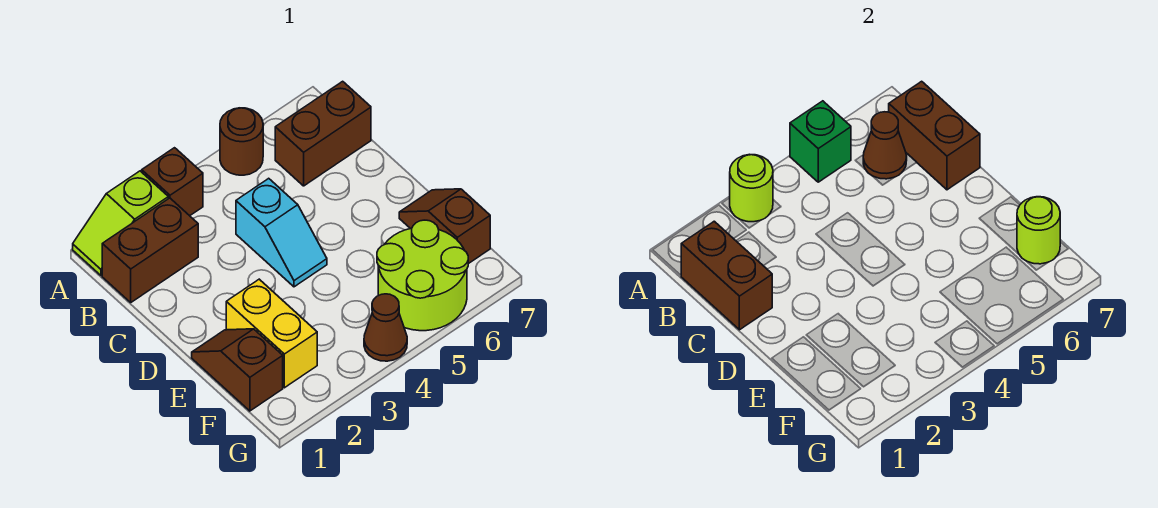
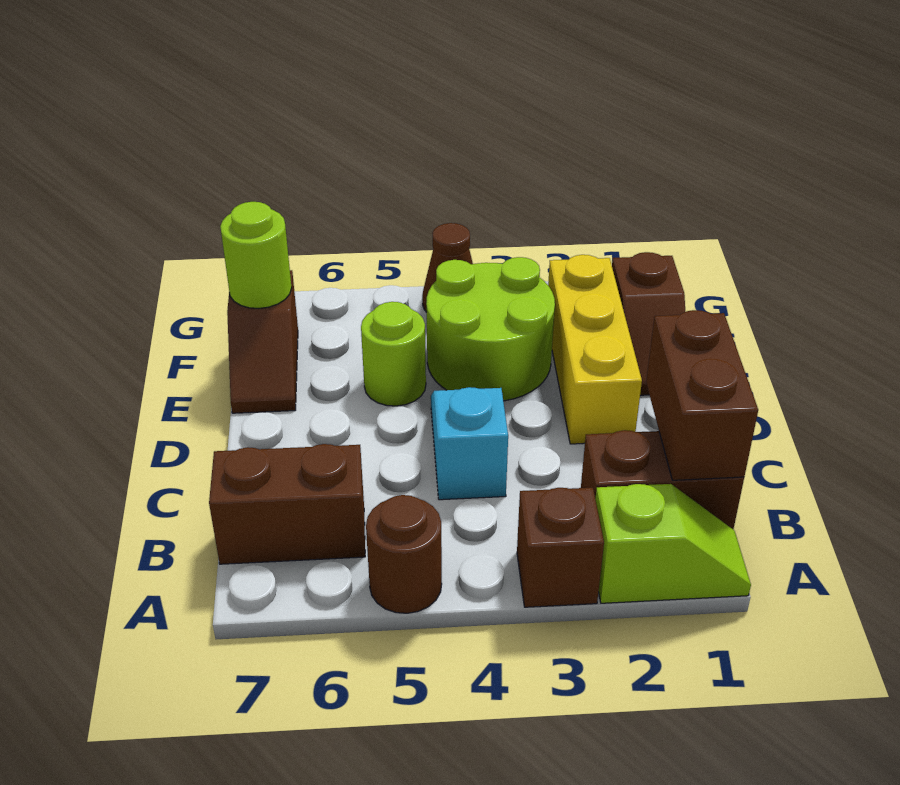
lime round brick A3 level 2 -> lime round brick E5 level 1
green brick A5 level 2 -> none
brown cone B6 level 2 -> none
brown brick B7:C7 level 2 -> none
yellow brick E2:F2 level 1 -> yellow brick D2:F2 level 1
lime round brick F5:G6 level 1 -> lime round brick E3:F4 level 1

